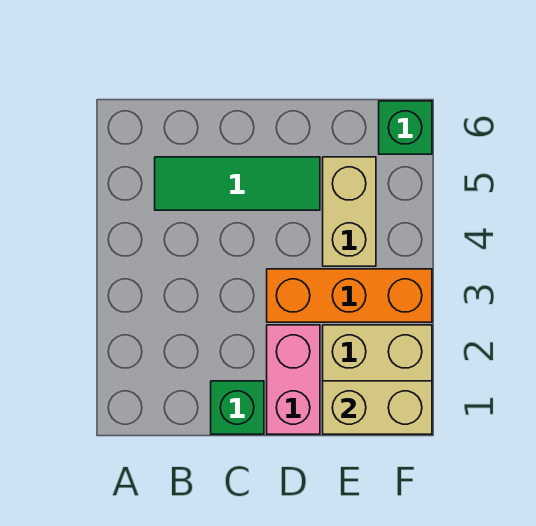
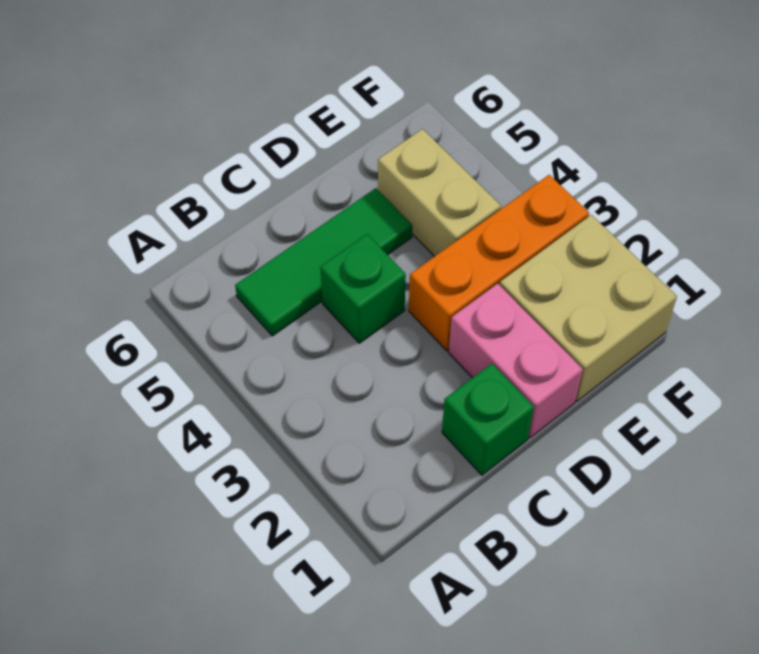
tan brick E1:F1 level 2 -> none
green brick F6 level 1 -> green brick C4 level 1

